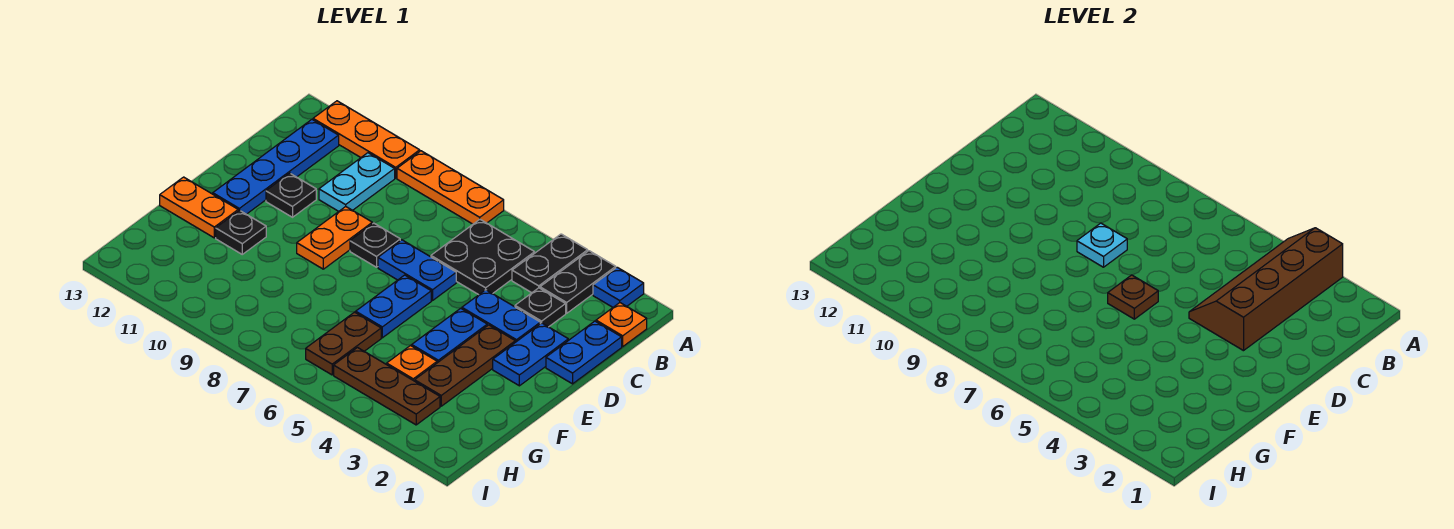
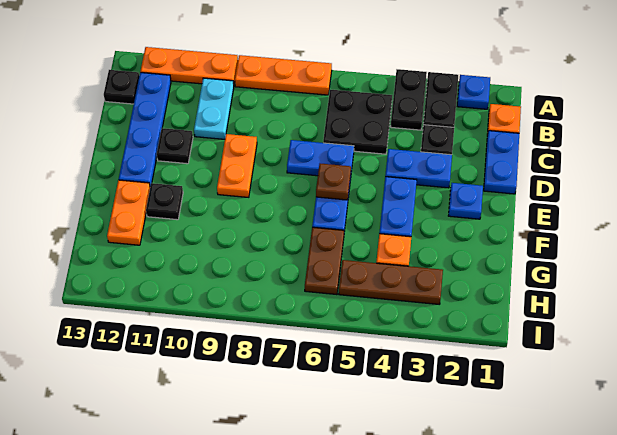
brown slope A3:D4 level 2 top 3 -> none
blue plate D2:E2 level 1 -> blue plate E2 level 1
black plate D8 level 1 -> black plate B13 level 1
cyan plate D8 level 2 -> none
brown plate E3:G3 level 1 -> none
orange plate F12:F13 level 1 -> orange plate F12:G12 level 1

